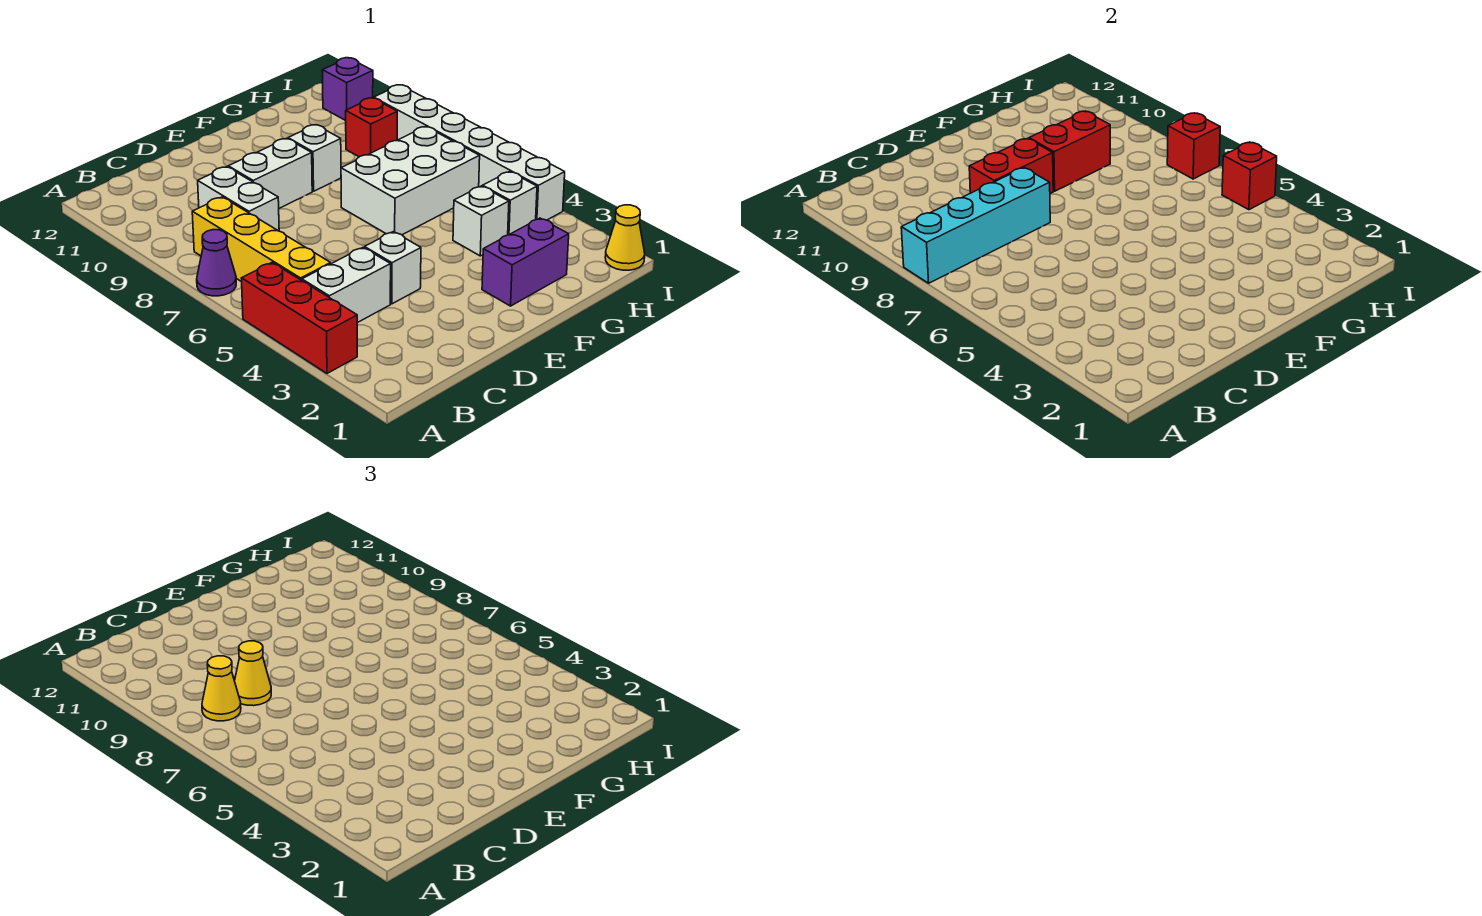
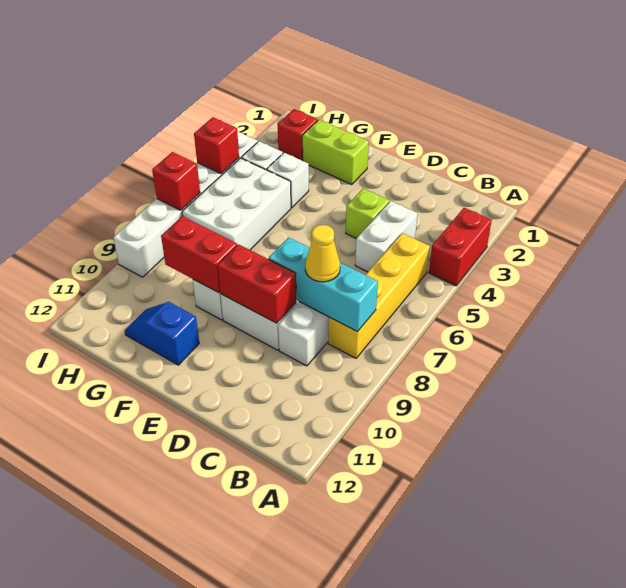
red brick A3:A5 level 1 -> red brick A3:A4 level 1
purple cone A7 level 1 -> none
cyan brick A8:D8 level 2 -> cyan brick B8:D8 level 2
white brick B4:C4 level 1 -> white brick C4:C5 level 1
yellow cone B8 level 3 -> none
white brick D4 level 1 -> lime brick D4 level 1
purple brick F2:G2 level 1 -> lime brick F2:G2 level 1
white brick F6:H7 level 1 -> white brick G5:H7 level 1
none -> blue slope F11:G11 level 1 top F
red brick H9 level 1 -> red brick H2 level 1
yellow cone I1 level 1 -> none
purple brick I11 level 1 -> none

